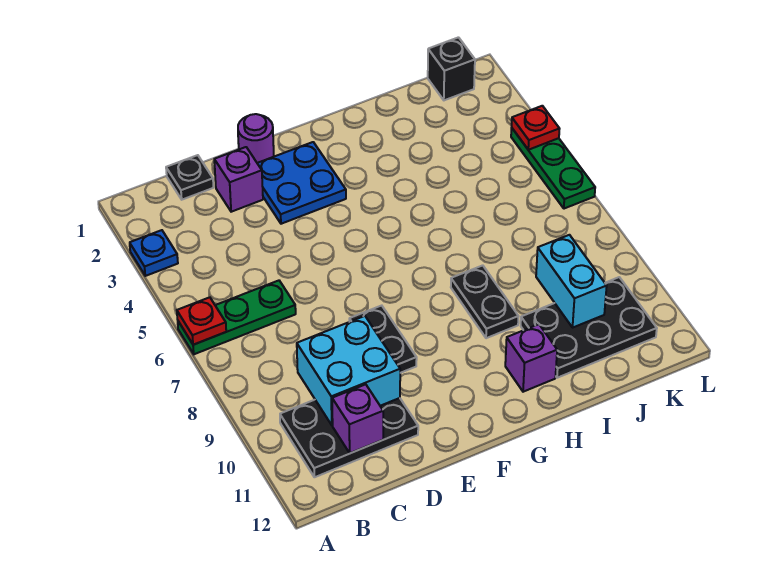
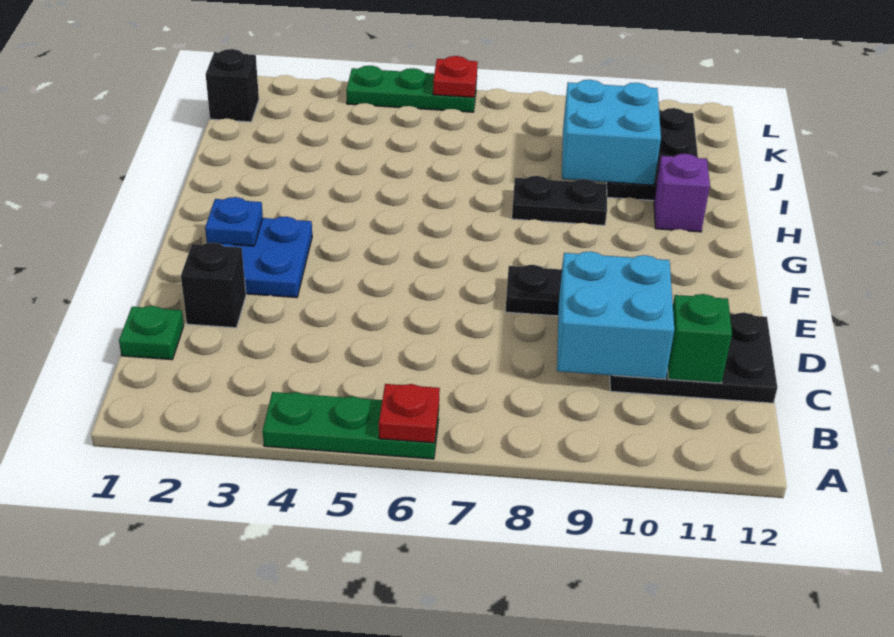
blue plate A3 level 1 -> blue plate F2 level 2
green plate A6:C6 level 1 -> green plate A4:A6 level 1
black plate B10:D11 level 1 -> black plate C10:D12 level 1
black plate C1 level 1 -> green plate C1 level 1
purple brick C11 level 2 -> green brick C11 level 2
purple brick D2 level 1 -> black brick D2 level 1
purple round brick E1 level 1 -> none
cyan brick J9:J10 level 2 -> cyan brick I9:J10 level 2
red plate L4 level 2 -> red plate L6 level 2

